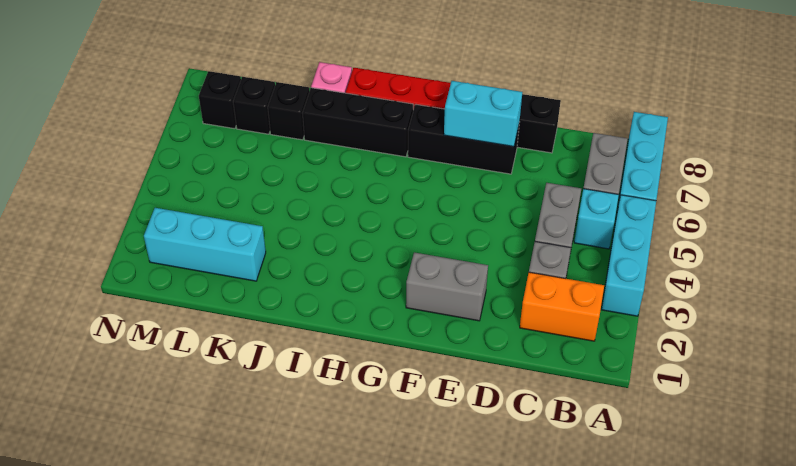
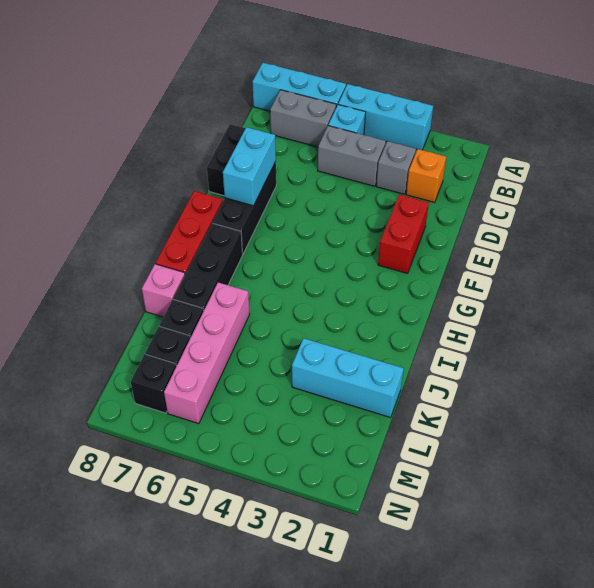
orange brick B2:C2 level 1 -> orange brick C2 level 1
grey brick E2:F2 level 1 -> red brick E2:F2 level 1
none -> pink brick J6:M6 level 1
cyan brick K2:M2 level 1 -> cyan brick K1:K3 level 1

